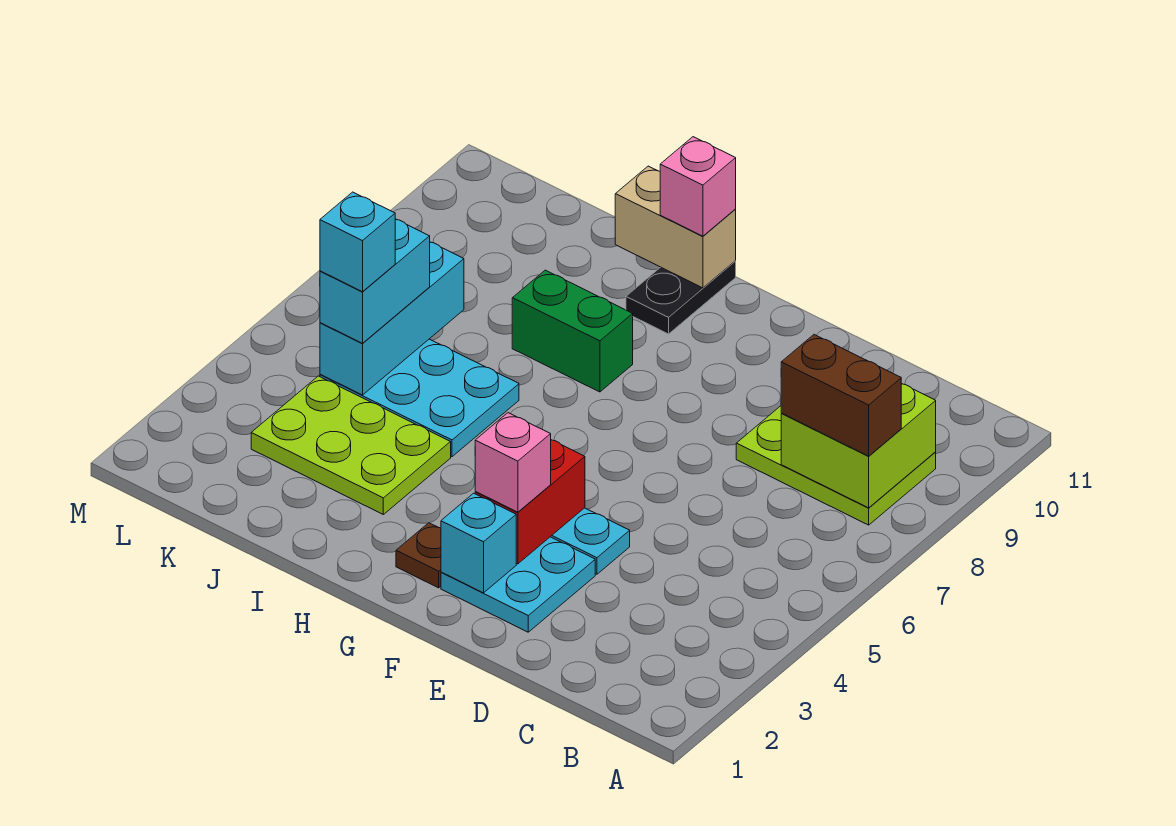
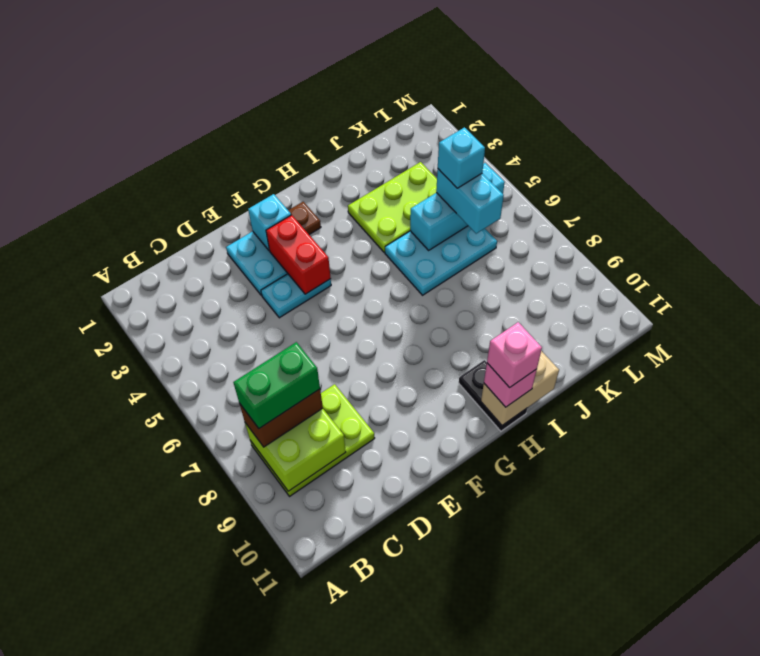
pink brick F3 level 3 -> pink brick H11 level 4
green brick H8:I8 level 1 -> green brick B8:C8 level 4
cyan brick K5:K7 level 2 -> cyan brick J5:L5 level 2

